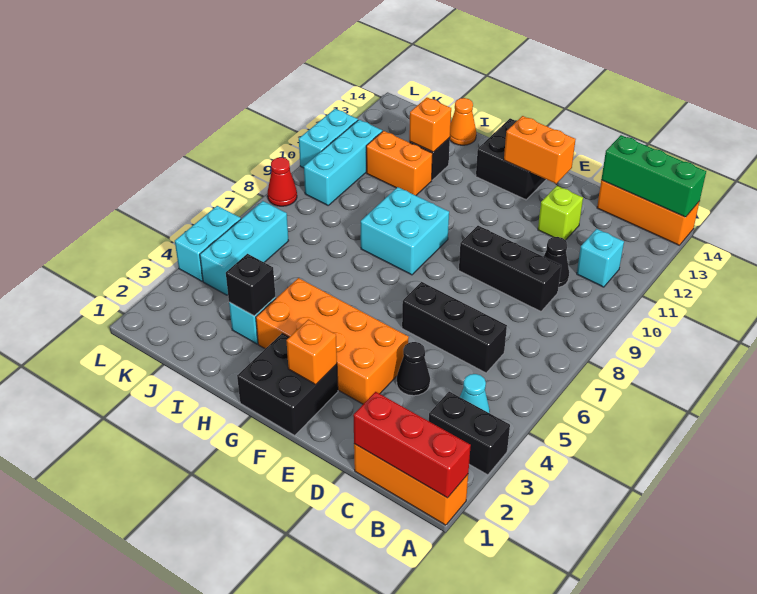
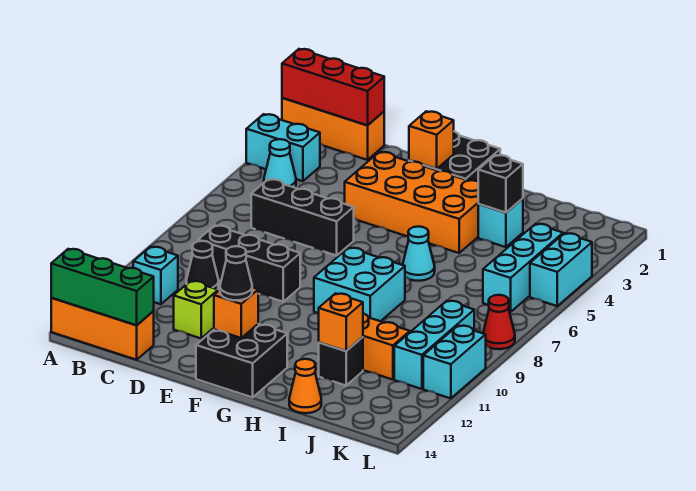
black brick A3:B3 level 1 -> cyan brick A3:B3 level 1
black cone D4 level 1 -> black cone F13 level 3
orange brick E13:F13 level 2 -> orange brick F13 level 2
none -> cyan cone H6 level 1

